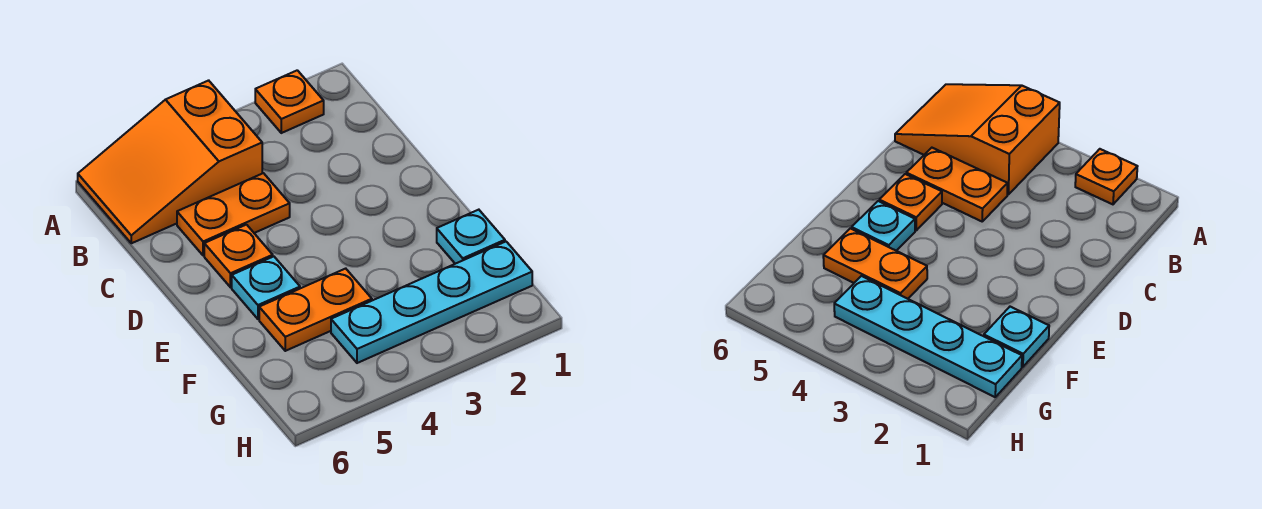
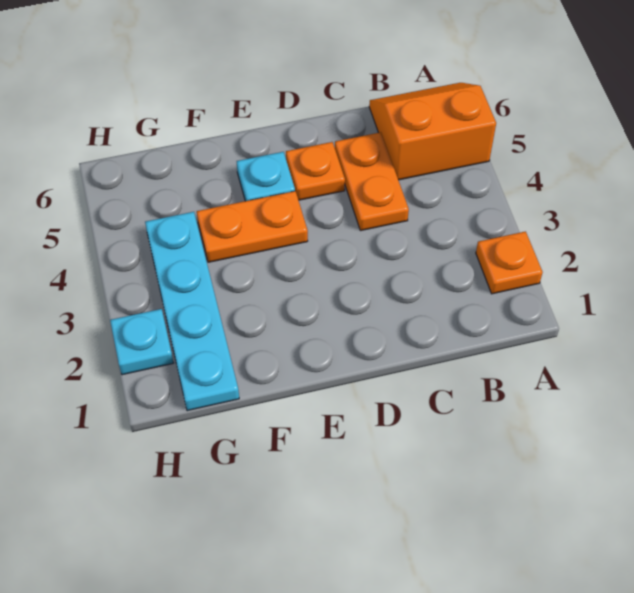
orange slope A4:B6 level 1 top 4 -> orange slope A5:B6 level 1 top 5
cyan plate F1 level 1 -> cyan plate H2 level 1
orange plate F4:F5 level 1 -> orange plate E4:F4 level 1

